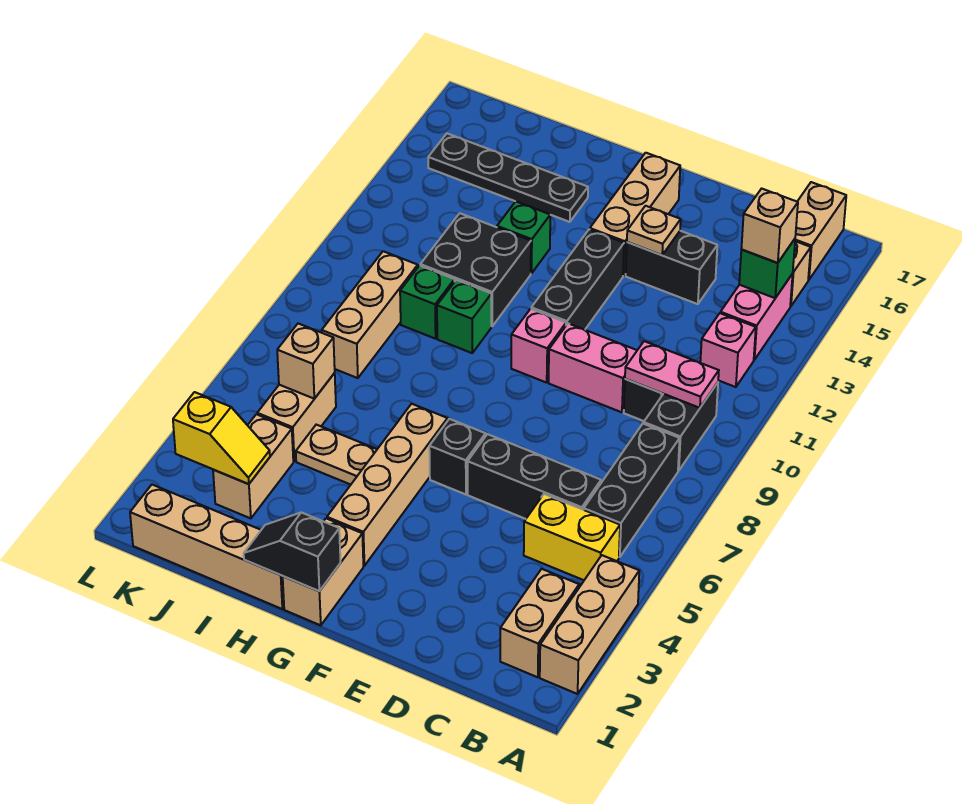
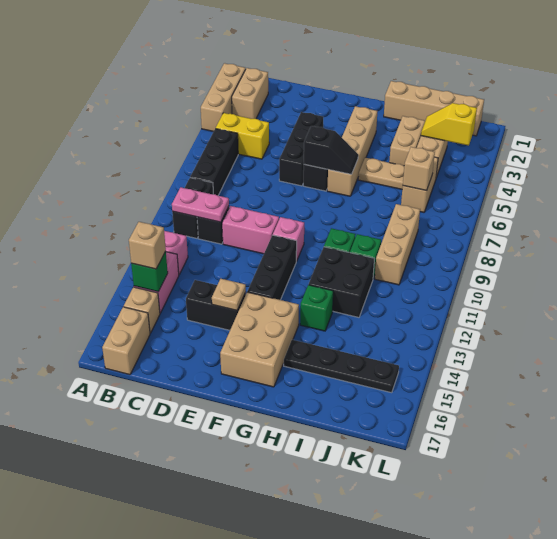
black brick C6:E6 level 1 -> black brick E4:E6 level 1
tan brick F14:F16 level 1 -> tan brick F14:G16 level 1
tan brick G1:G2 level 1 -> tan brick I3:I4 level 1
black slope G1:H1 level 2 top G -> black slope F6:G6 level 2 top F

